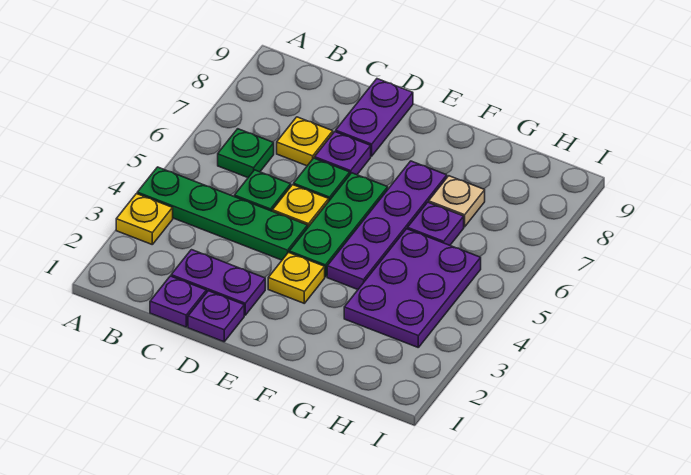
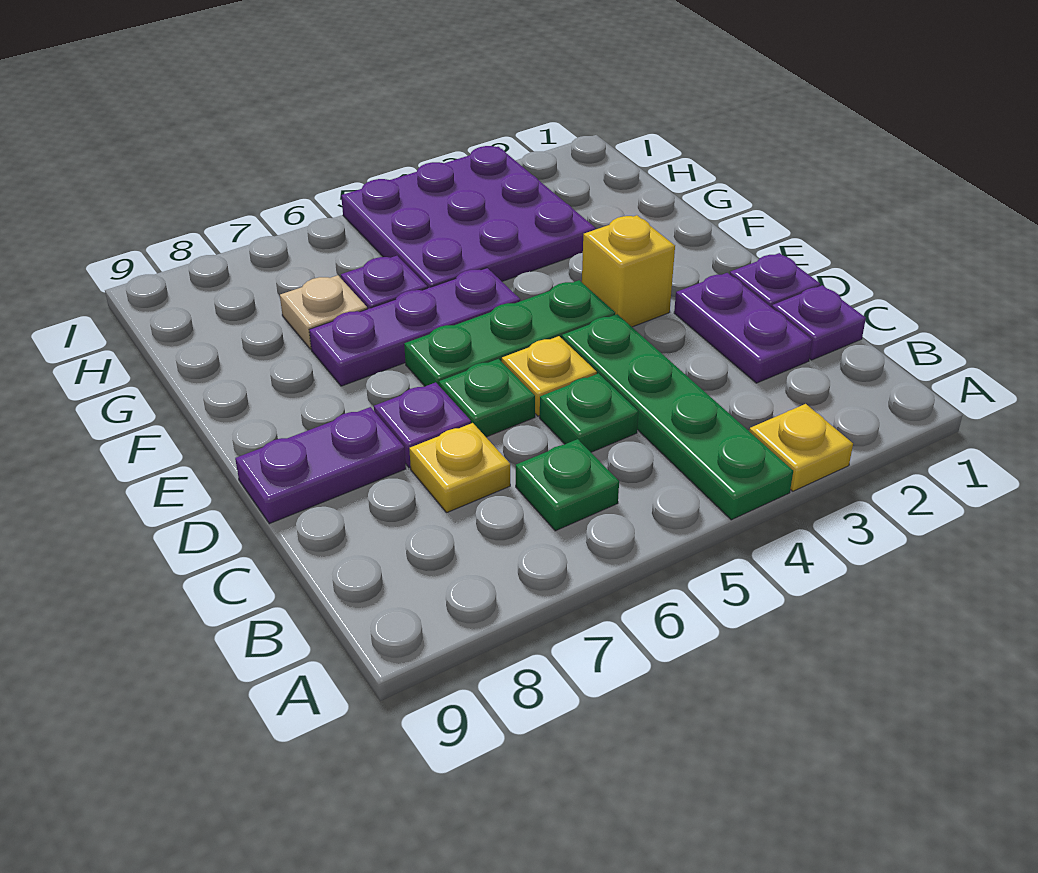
yellow plate E3 level 1 -> yellow brick E3 level 1
purple plate F4:F7 level 1 -> purple plate F5:F7 level 1
purple plate G3:H5 level 1 -> purple plate G3:I5 level 1

